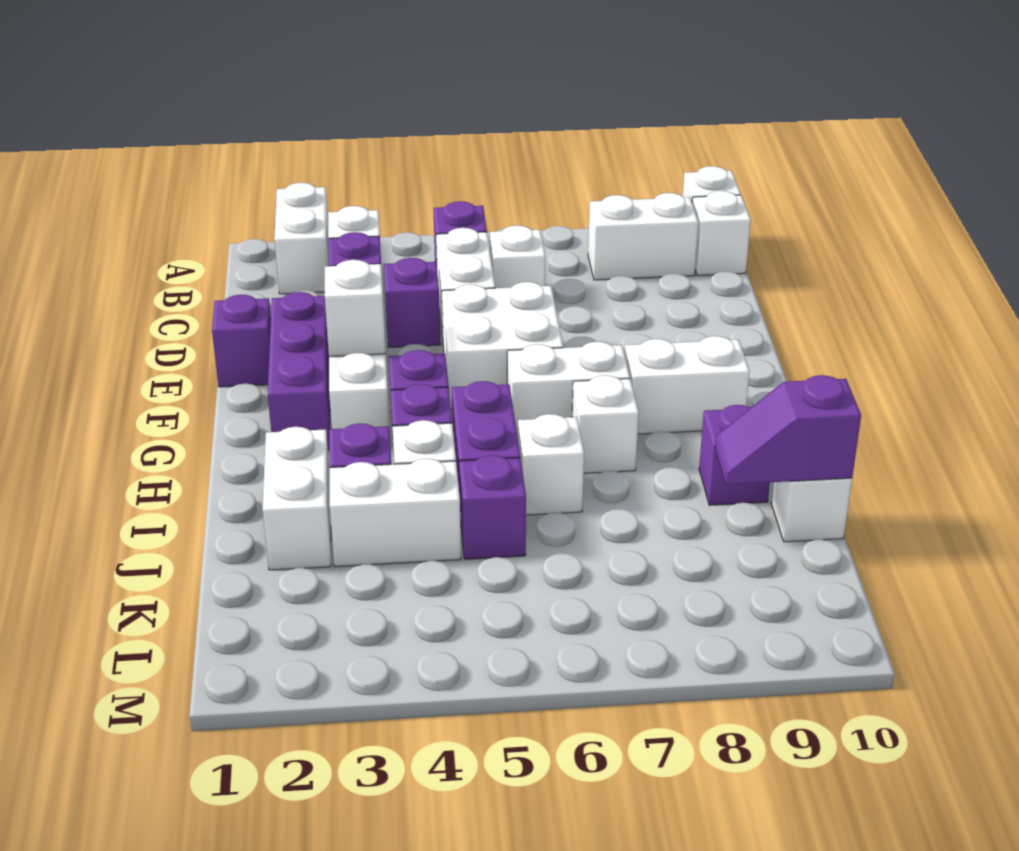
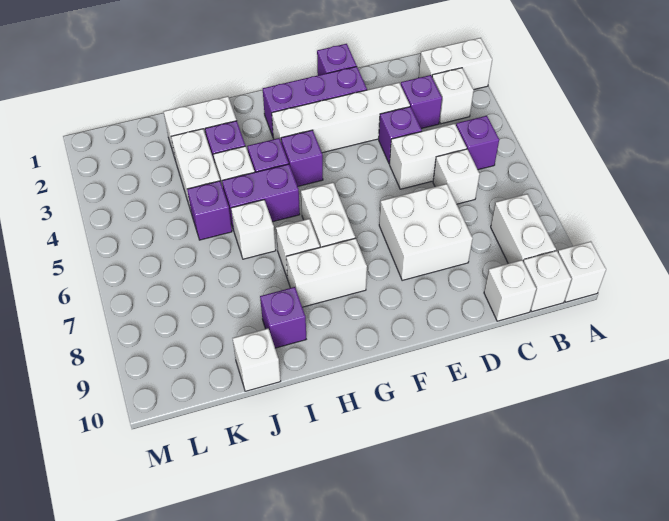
white brick E5:F6 level 1 -> white brick D7:E8 level 1
white brick F3 level 2 -> white brick C10 level 1
white brick G8:G9 level 1 -> white brick G8:H8 level 1
purple slope J9:J10 level 2 top 10 -> none

